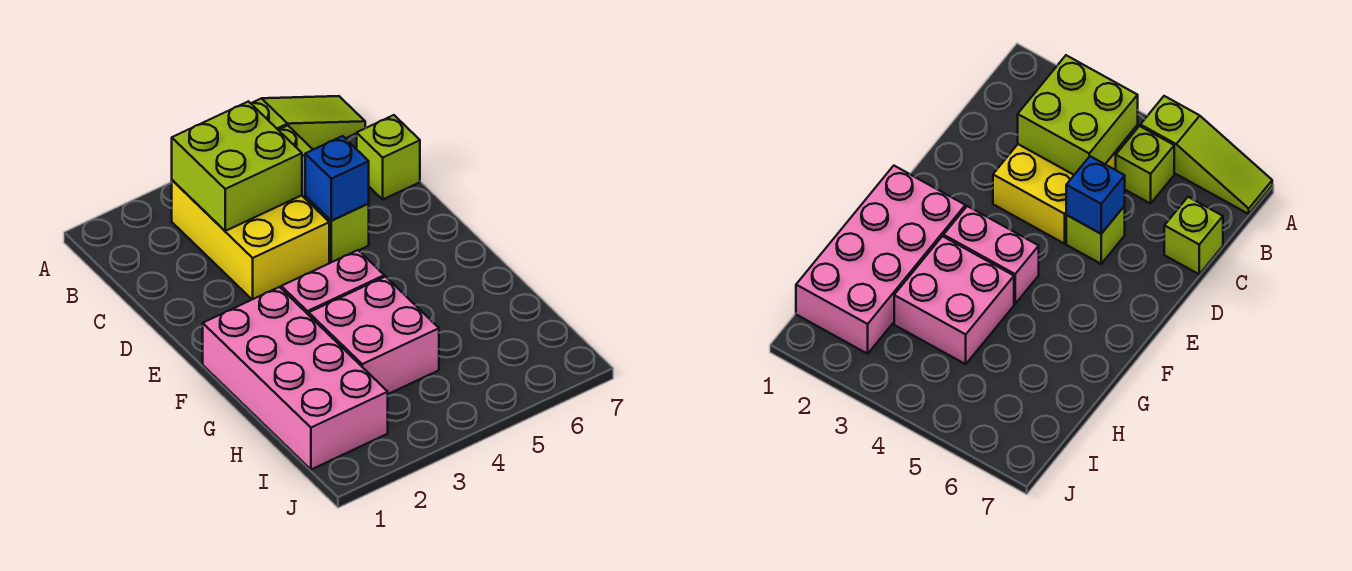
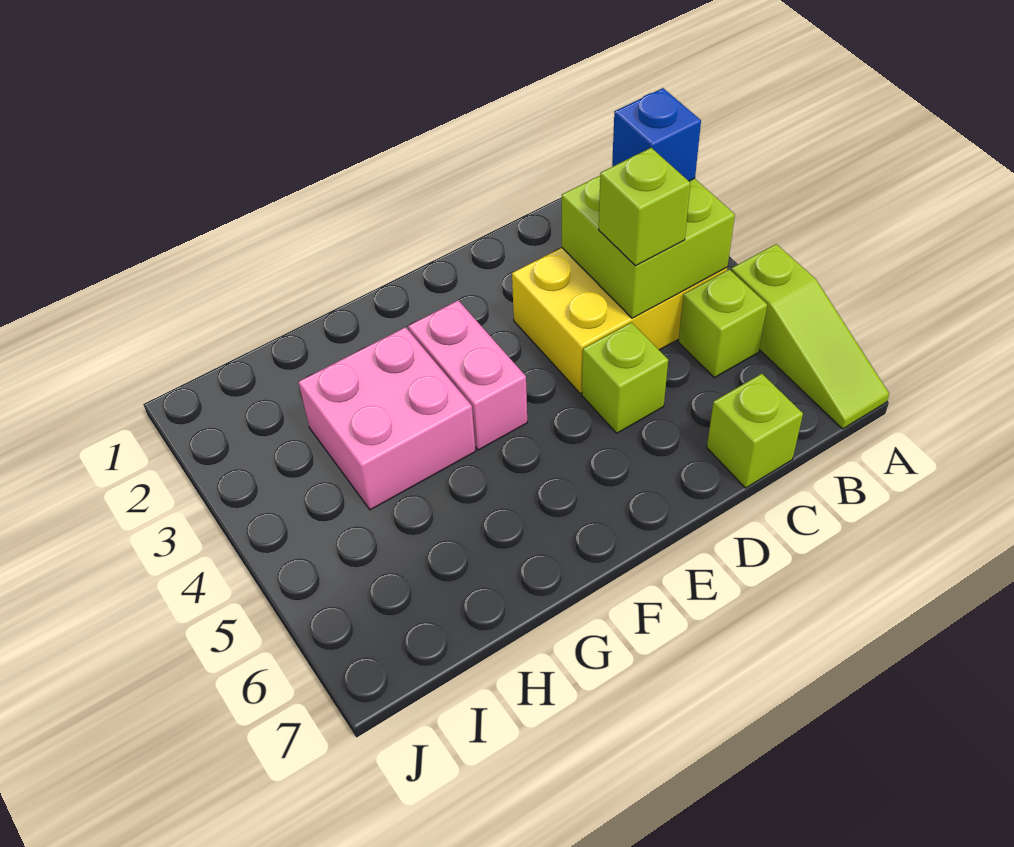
none -> lime brick C4 level 3
blue brick D5 level 2 -> blue brick B3 level 3
pink brick F1:I2 level 1 -> none

